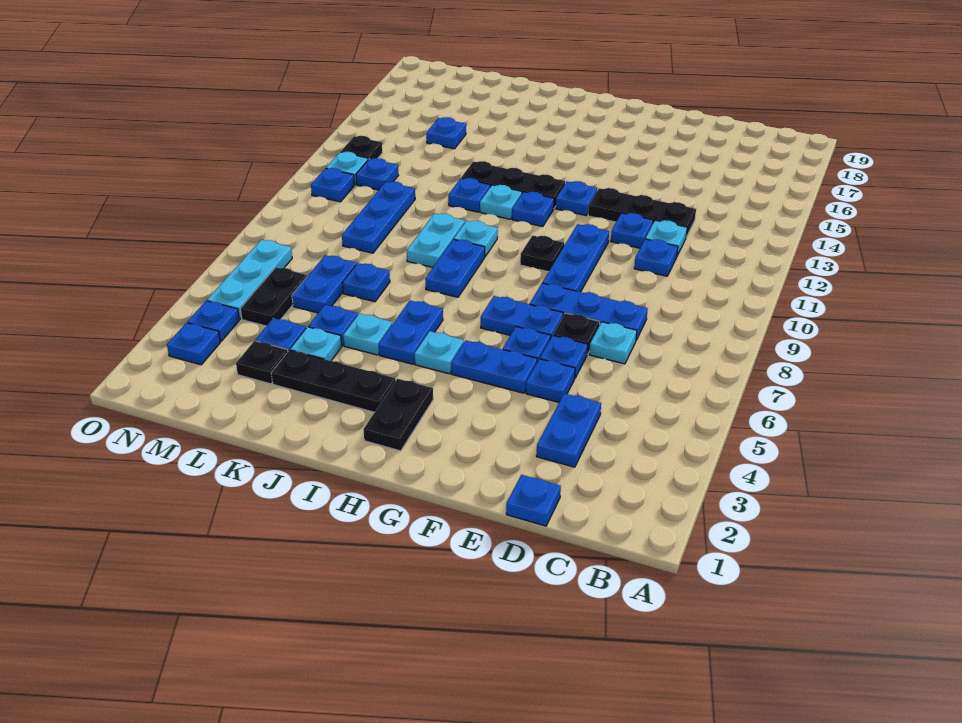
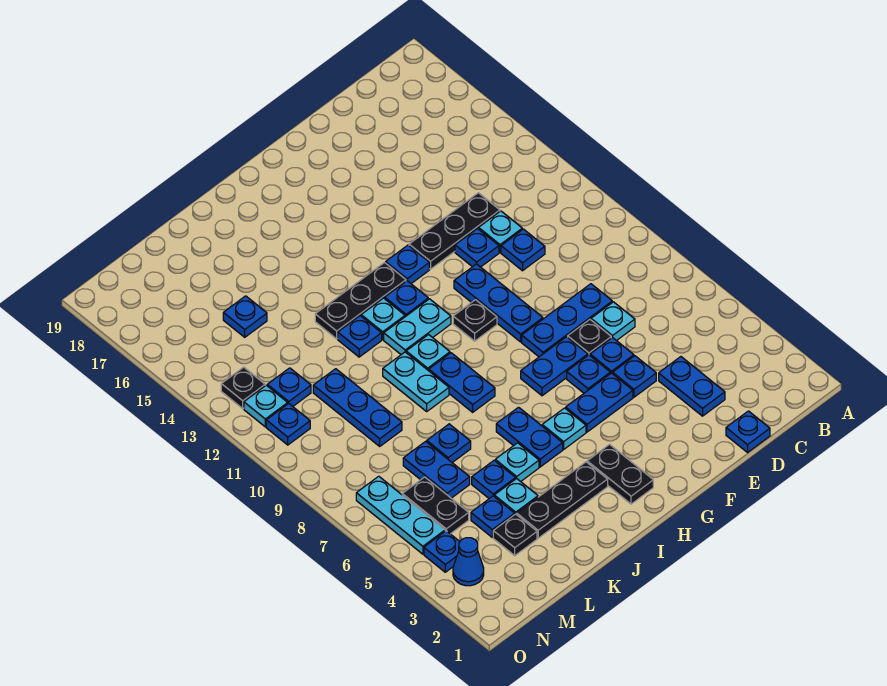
none -> cyan plate H11:I11 level 1
blue plate N3 level 1 -> blue cone N3 level 1

